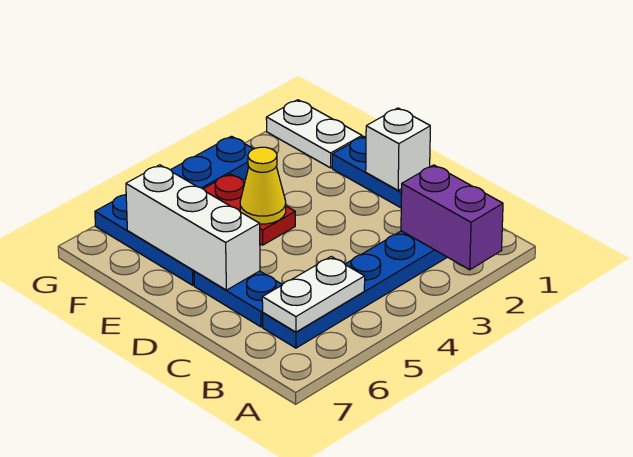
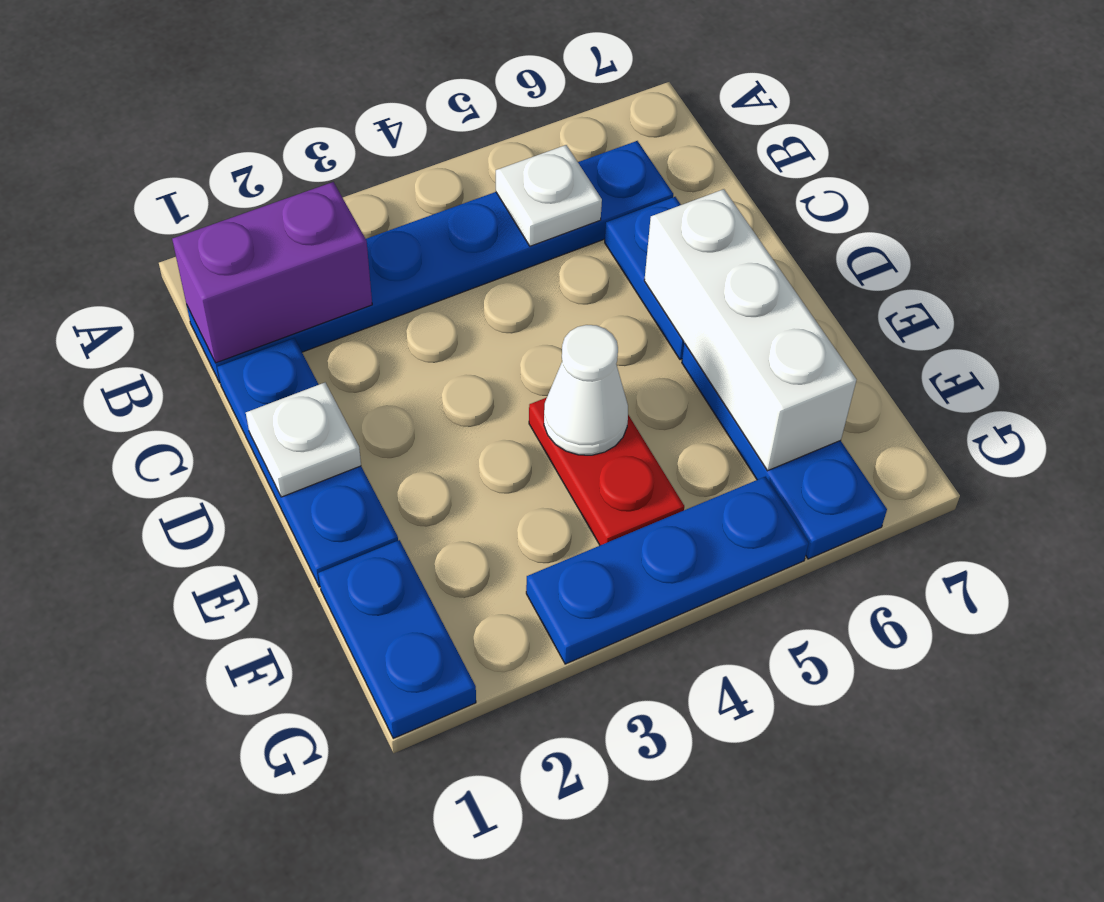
purple brick A2:B2 level 2 -> purple brick B1:B2 level 2
white plate B5:B6 level 2 -> white plate B5 level 2
white brick D1 level 2 -> white plate D1 level 2
yellow cone E4 level 2 -> white cone E4 level 2
white plate F1:G1 level 1 -> blue plate F1:G1 level 1

